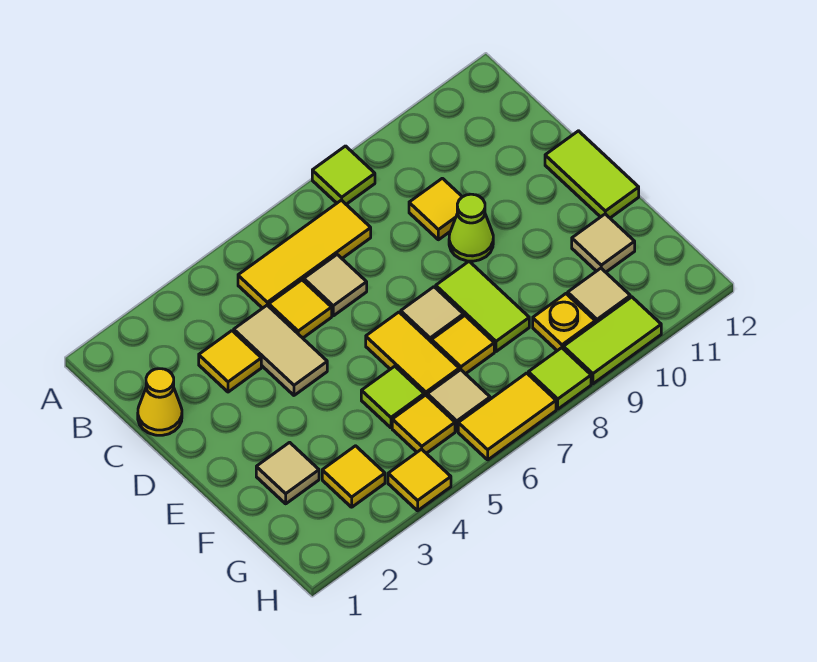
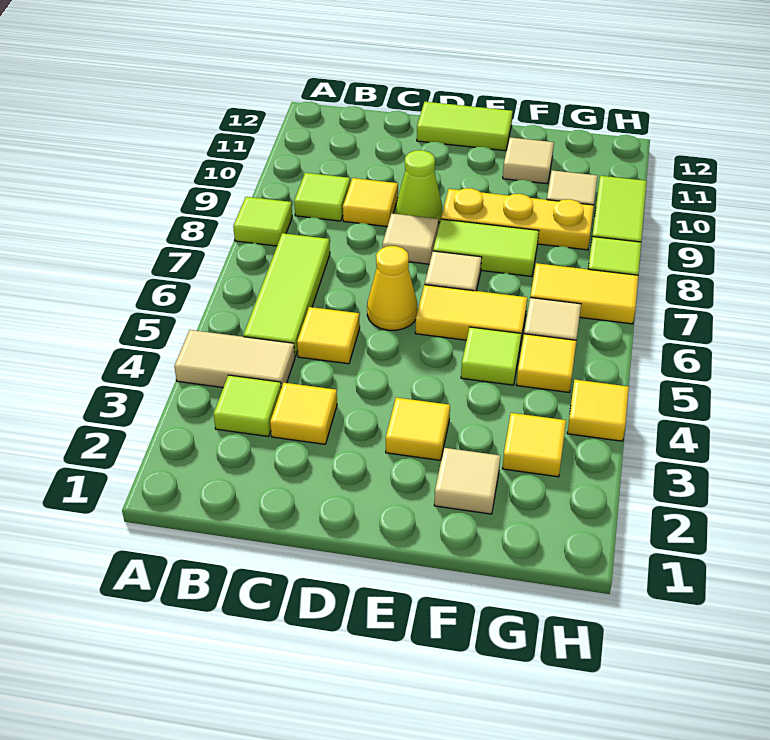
none -> lime tile B3 level 1
yellow tile B5:B7 level 1 -> lime tile B5:B7 level 1
none -> lime tile B9 level 1
yellow cone C1 level 1 -> yellow cone D6 level 1
tan tile C4:D4 level 1 -> tan tile A4:B4 level 1
tan tile C6 level 1 -> tan tile D8 level 1
yellow tile F7 level 1 -> yellow tile E3 level 1
yellow plate G9 level 1 -> yellow plate E9:G9 level 1
yellow tile H6:H7 level 1 -> yellow tile G7:H7 level 1

